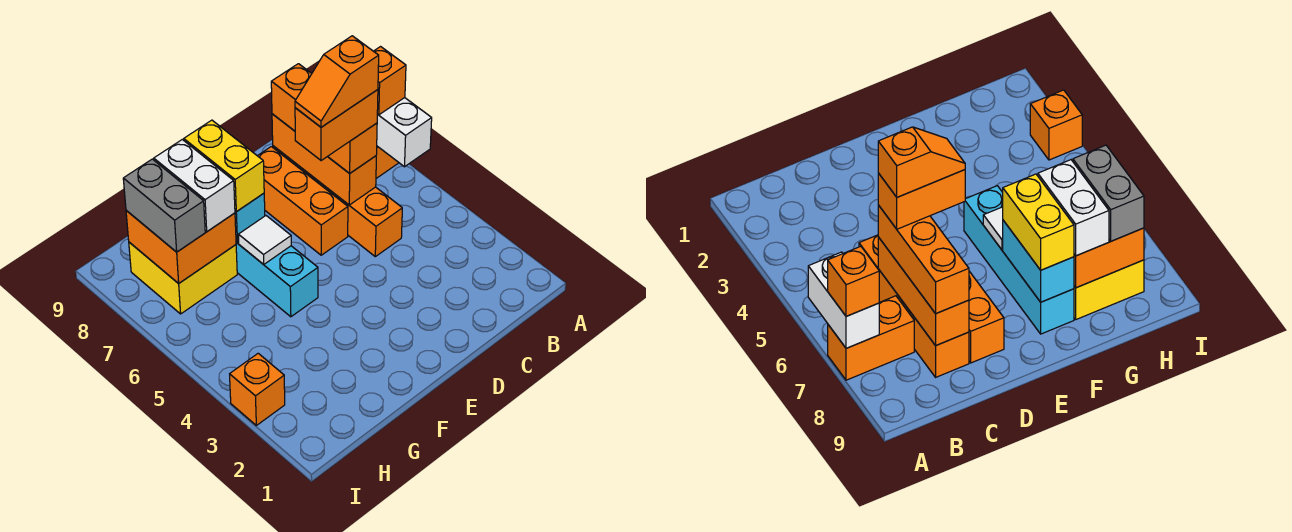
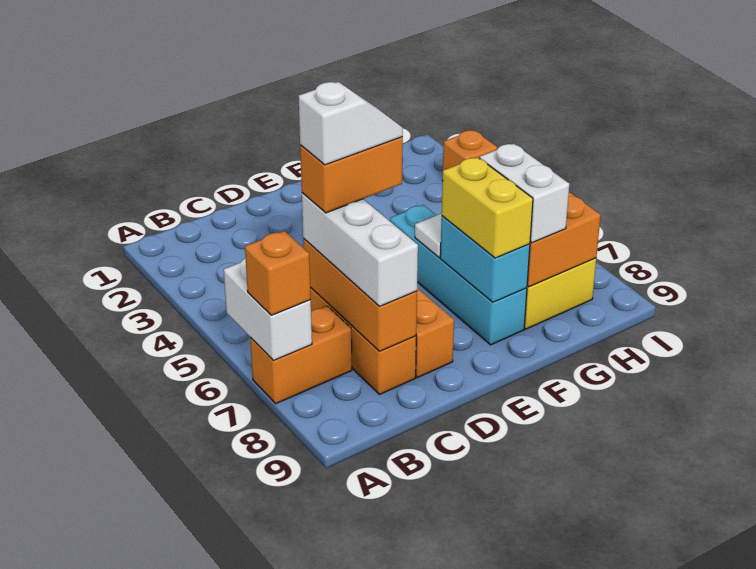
orange brick C6:C8 level 3 -> white brick C6:C8 level 3
orange slope C6:D6 level 5 top C -> white slope C6:D6 level 5 top C
grey brick H7:H8 level 3 -> none

